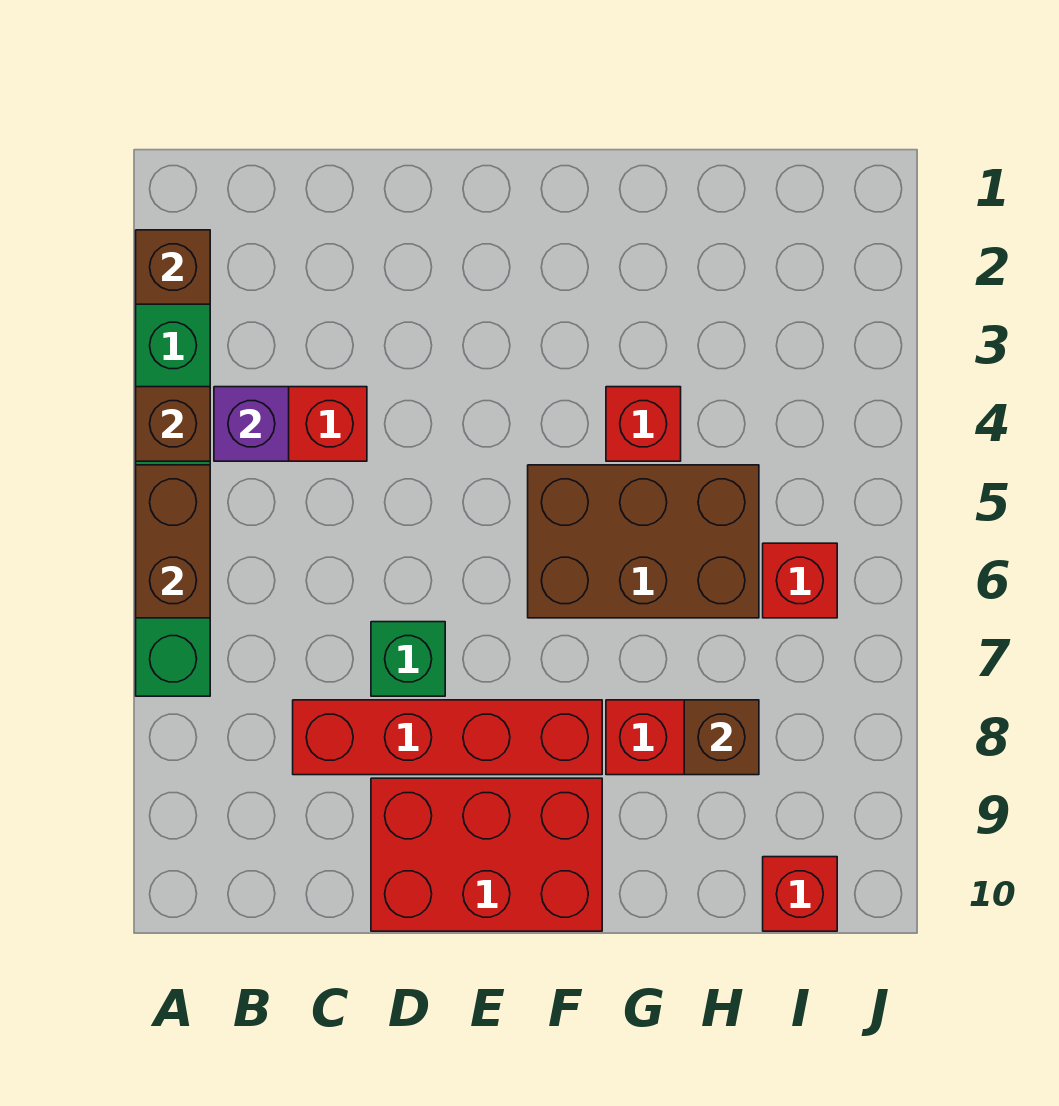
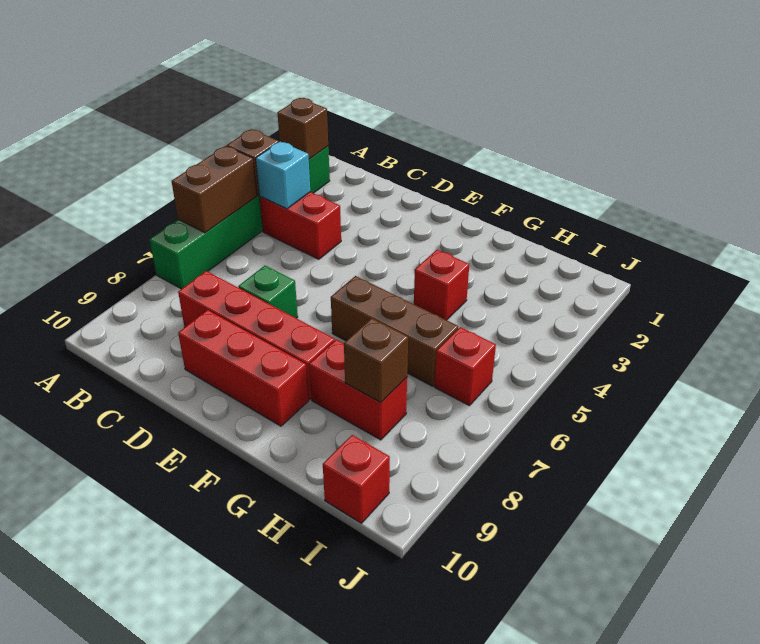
purple brick B4 level 2 -> cyan brick B4 level 2
red brick D9:F10 level 1 -> red brick D9:F9 level 1
brown brick F5:H6 level 1 -> brown brick F6:H6 level 1

